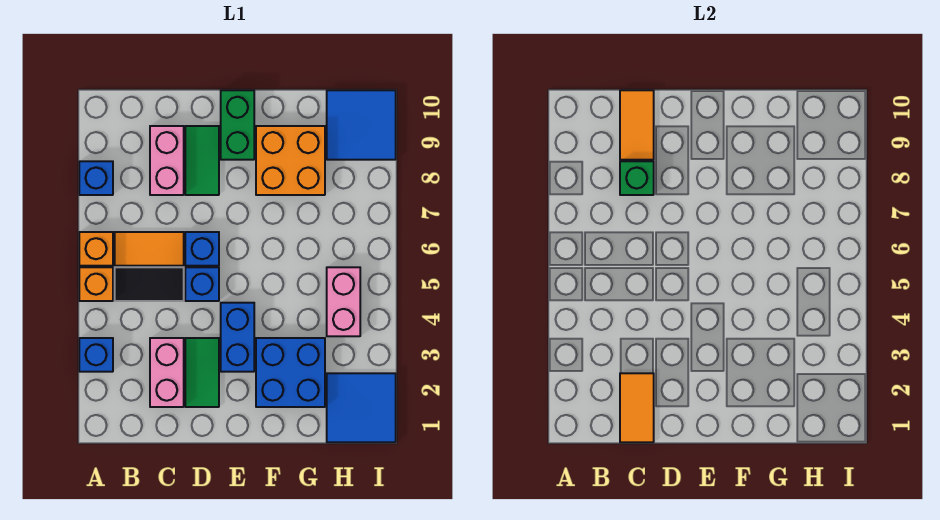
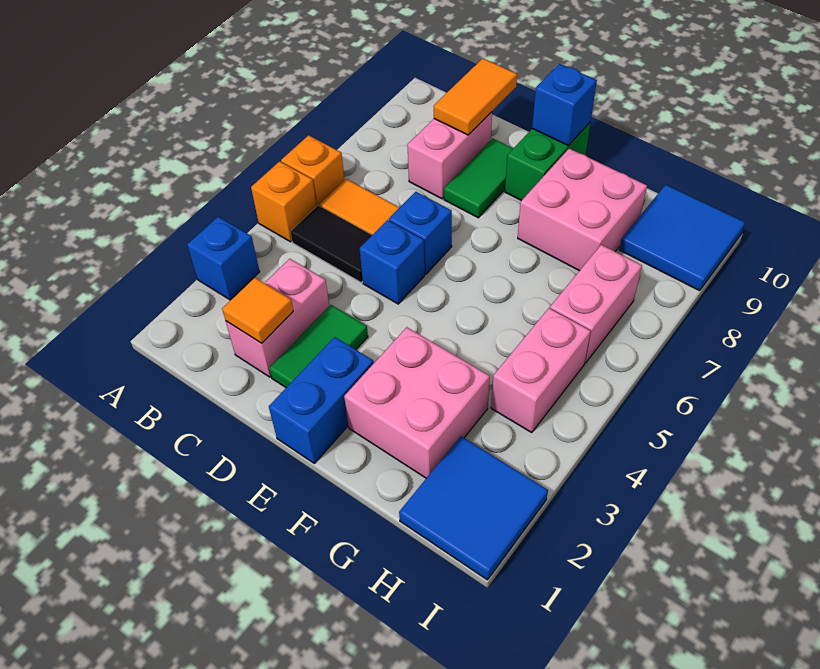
blue brick A8 level 1 -> blue brick E10 level 2
orange tile C1:C2 level 2 -> orange tile C2 level 2
green brick C8 level 2 -> none
blue brick E3:E4 level 1 -> blue brick E1:E2 level 1
blue brick F2:G3 level 1 -> pink brick F2:G3 level 1
orange brick F8:G9 level 1 -> pink brick F8:G9 level 1
none -> pink brick H6:H7 level 1

